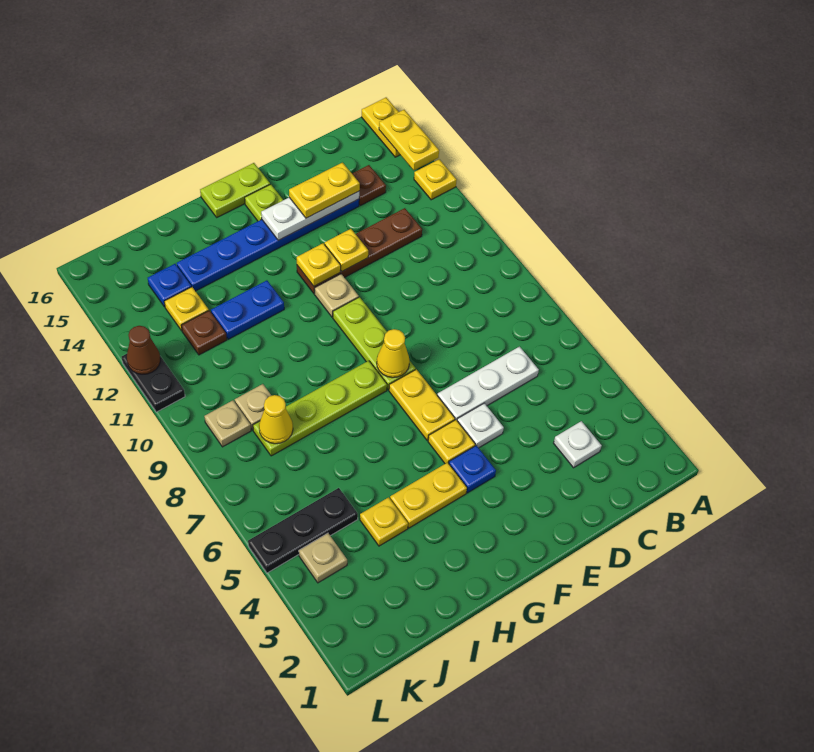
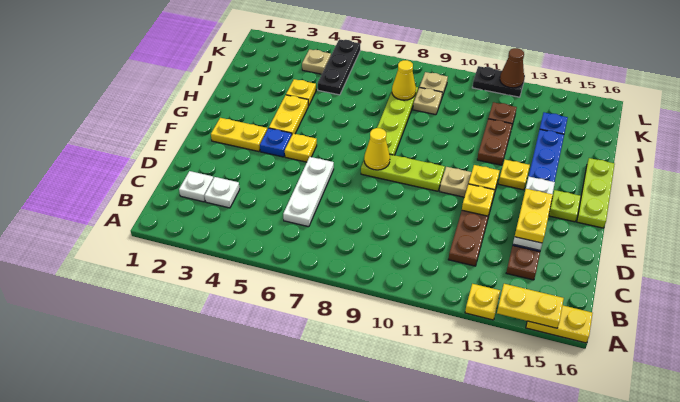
white plate E5 level 1 -> white plate C2 level 1
yellow plate F6:F7 level 1 -> yellow plate F2:F3 level 1
lime plate F16:G16 level 1 -> lime plate F16:H16 level 1
blue plate H12:I12 level 1 -> brown plate H12:I12 level 1
yellow plate J13 level 1 -> yellow plate G13 level 1

